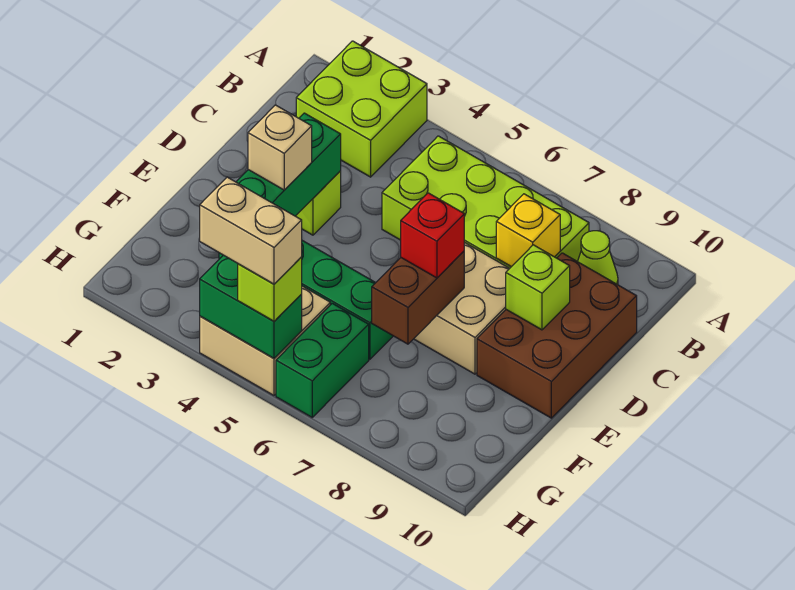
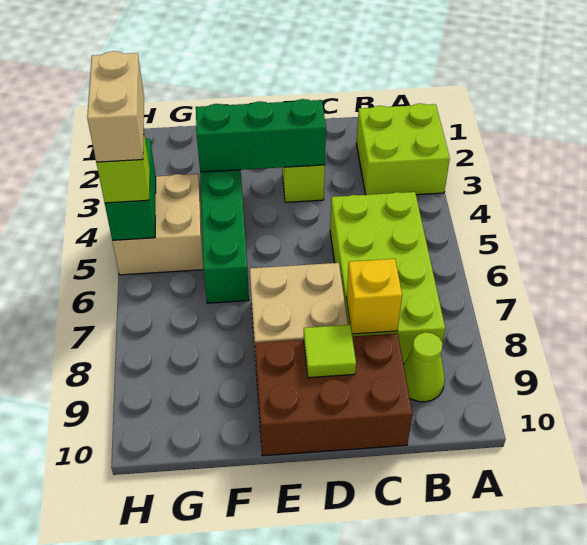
lime brick D9 level 2 -> lime tile D9 level 2
tan brick E3 level 3 -> none
brown brick E7:F7 level 2 -> none
red brick E7 level 3 -> none
green brick G6:H6 level 1 -> none

